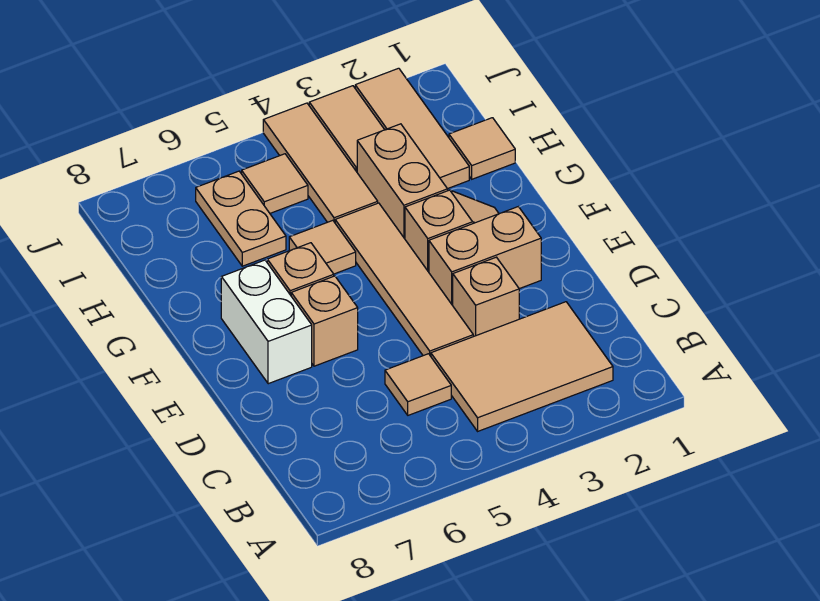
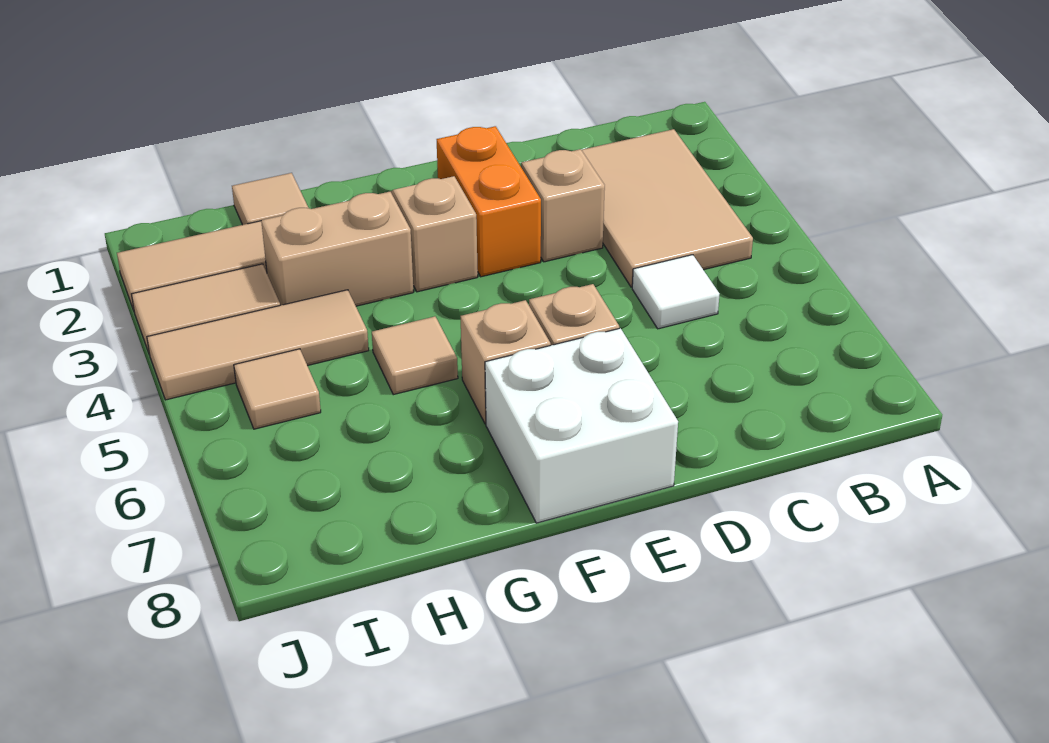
tan tile C5 level 1 -> white tile C5 level 1
tan tile D4:G4 level 1 -> none
tan brick E2:E3 level 1 -> orange brick E2:E3 level 1
white brick E7:F7 level 1 -> white brick E7:F8 level 1
tan plate H6:I6 level 1 -> none

